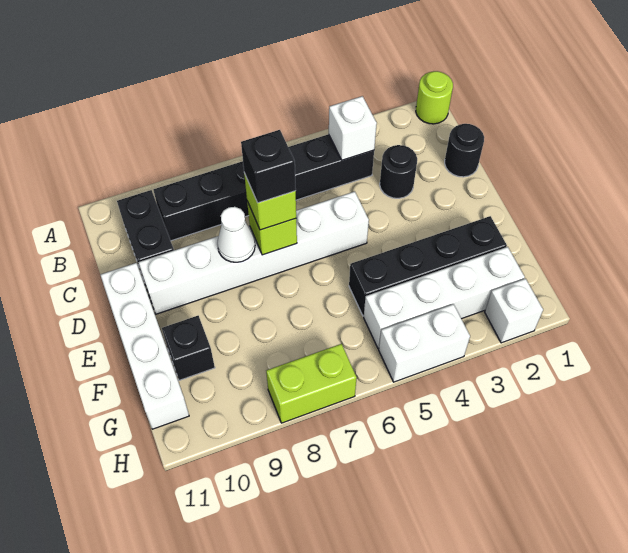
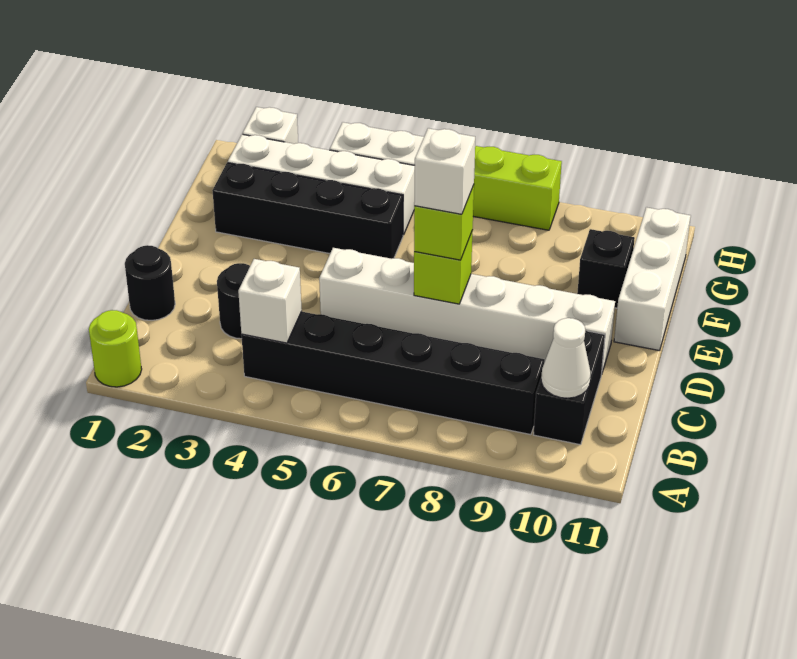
black brick D7 level 4 -> white brick D7 level 4
white cone D8 level 2 -> white cone B10 level 2
white brick D11:G11 level 1 -> white brick E11:G11 level 1

